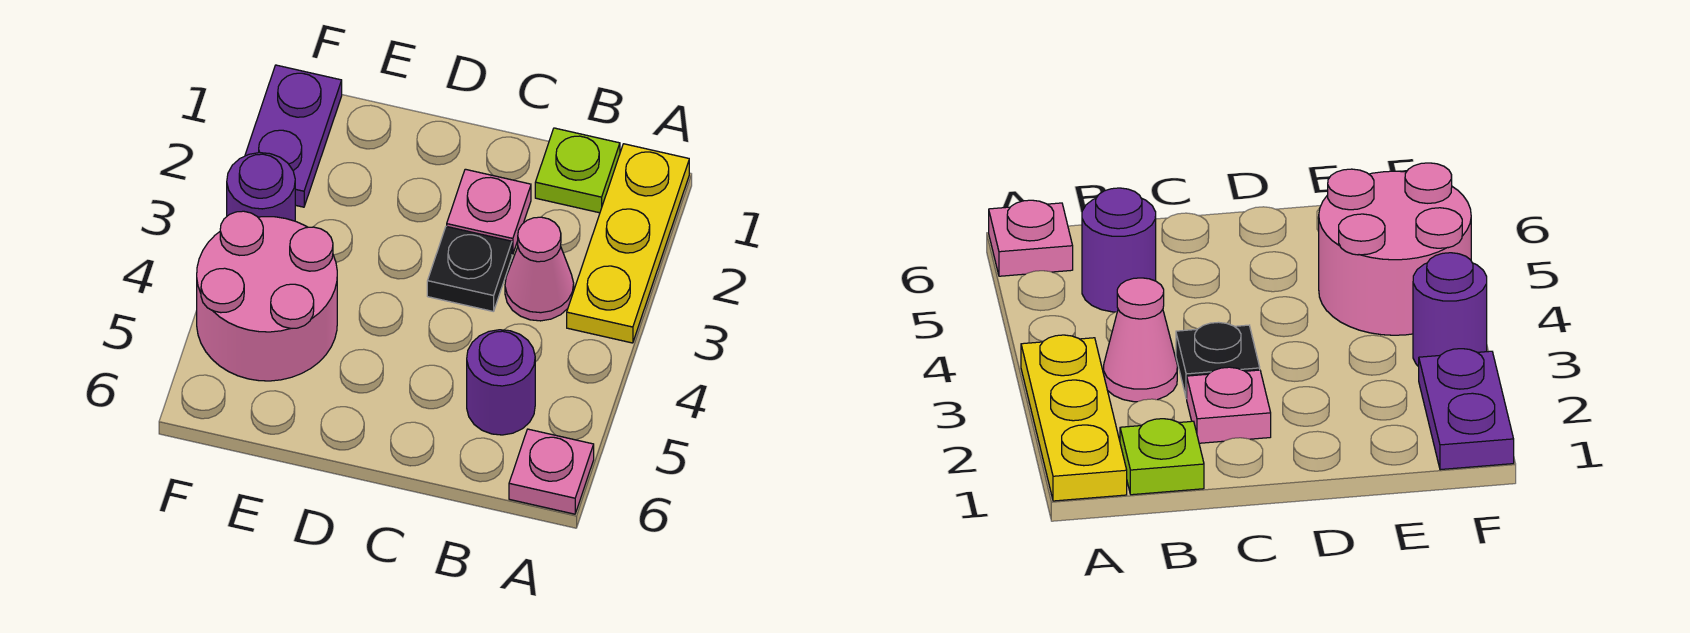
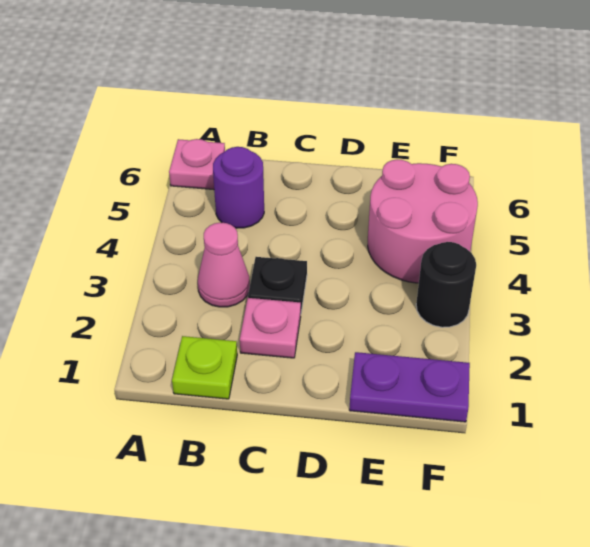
yellow plate A1:A3 level 1 -> none
purple plate F1:F2 level 1 -> purple plate E1:F1 level 1
purple round brick F3 level 1 -> black round brick F3 level 1

